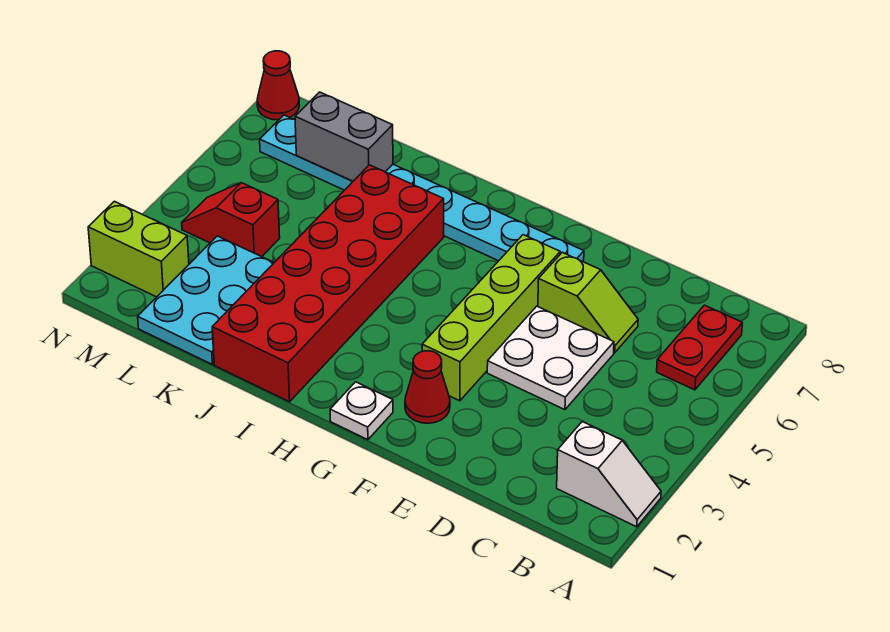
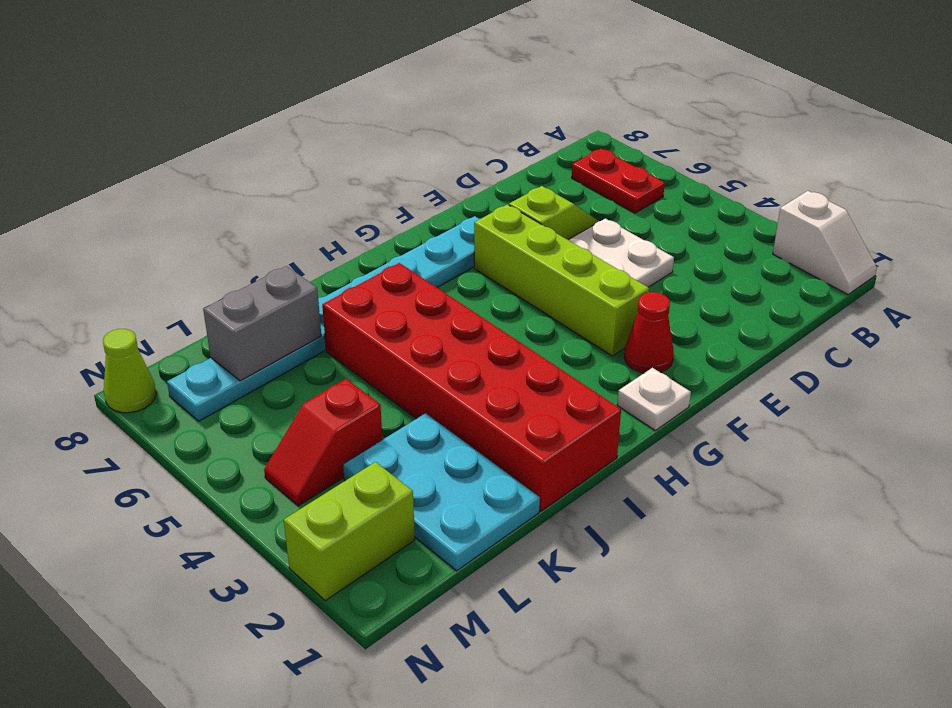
white slope A2:B2 level 1 top B -> white slope A1:A2 level 1 top 2
red cone N8 level 1 -> lime cone N8 level 1

